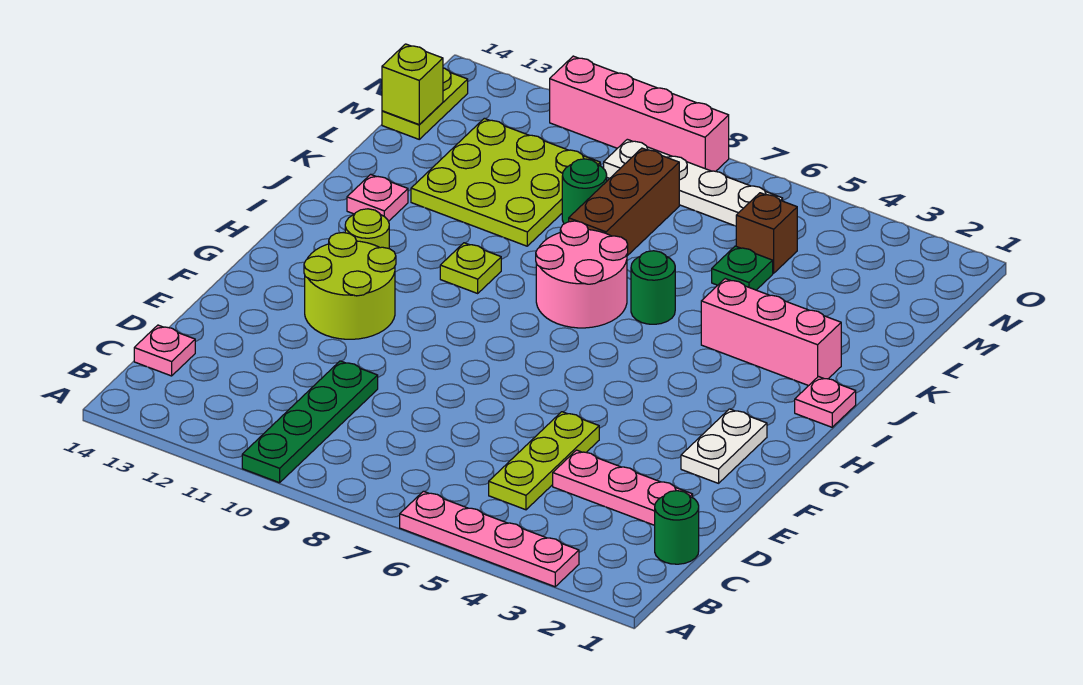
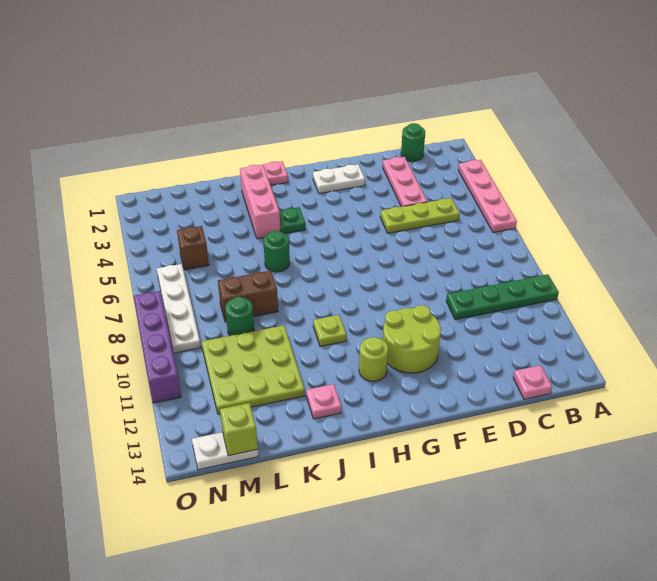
pink round brick I7:J8 level 1 -> none
brown brick K8:M8 level 1 -> brown brick K8:L8 level 1
green plate L5 level 1 -> green plate I4 level 1
lime plate M14:N14 level 1 -> white plate M14:N14 level 1
pink brick O8:O11 level 1 -> purple brick O8:O11 level 1

